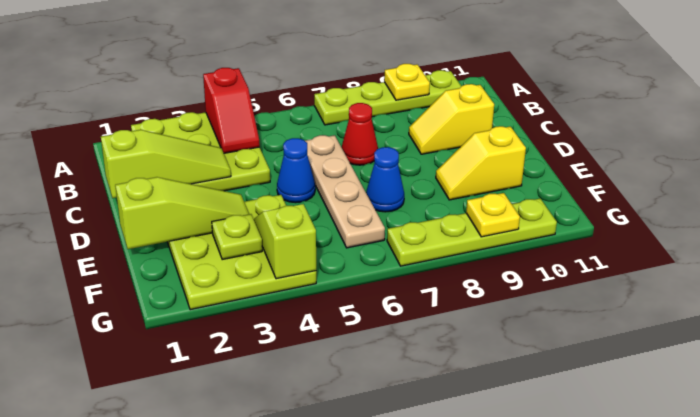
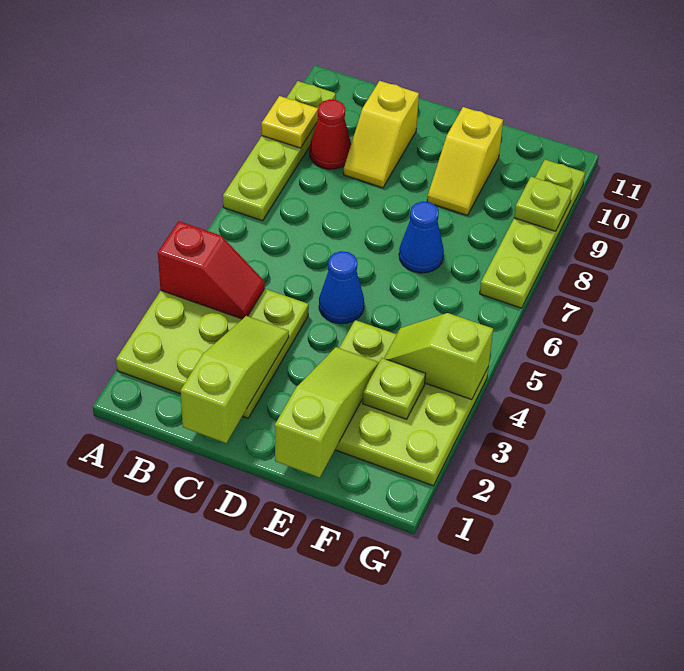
tan plate C6:F6 level 1 -> none
red cone C7 level 1 -> red cone B9 level 1
yellow plate G9 level 2 -> lime plate G9 level 2

